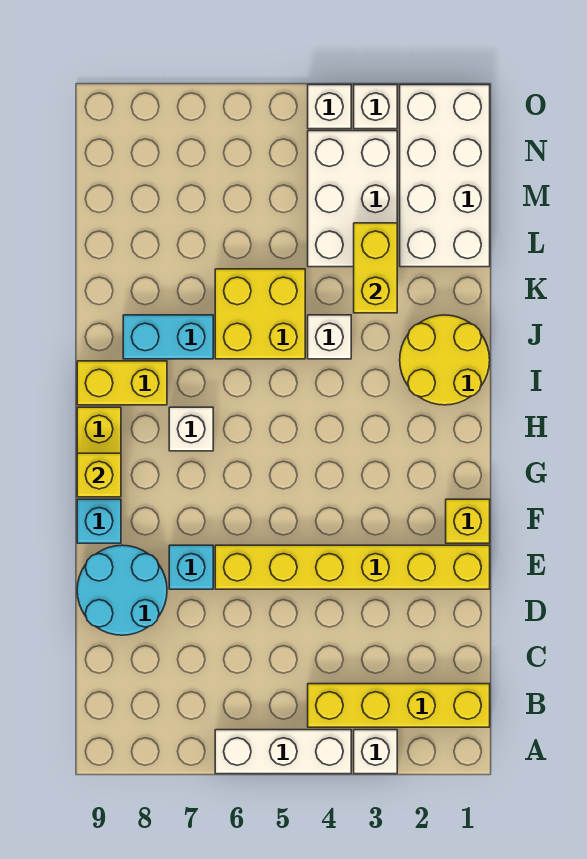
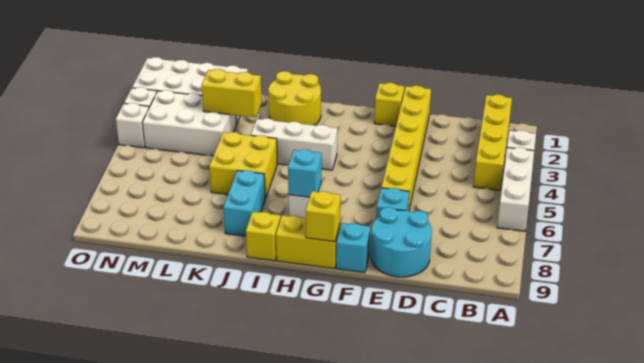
none -> cyan brick H7 level 2
yellow brick I8:I9 level 1 -> yellow brick I9 level 1
white brick J4 level 1 -> white brick H4:J4 level 1

